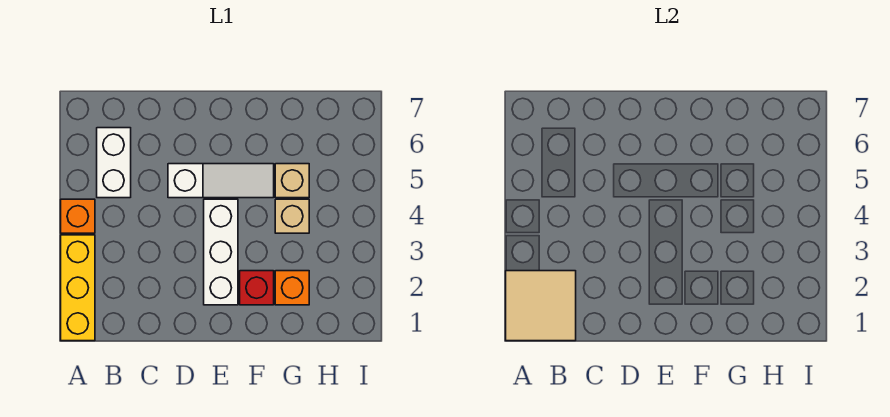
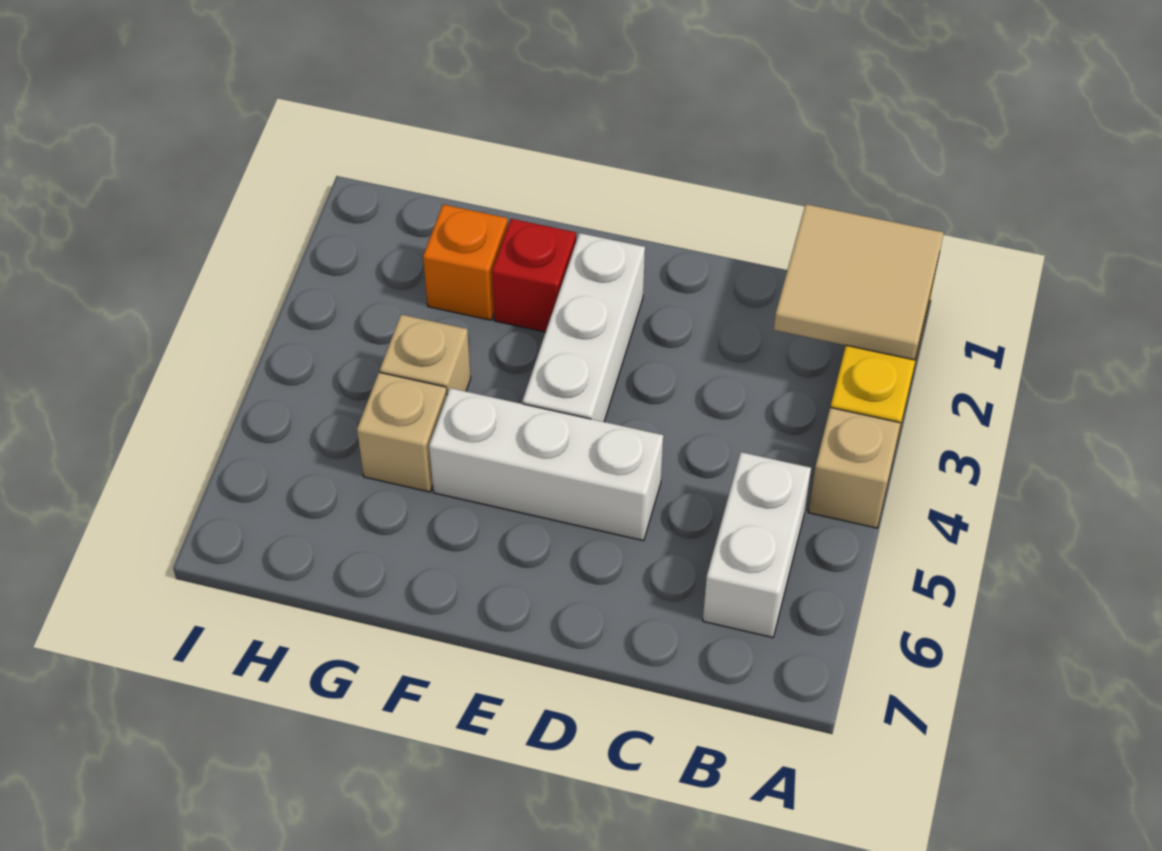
orange brick A4 level 1 -> tan brick A4 level 1
white slope D5:F5 level 1 top D -> white brick D5:F5 level 1

